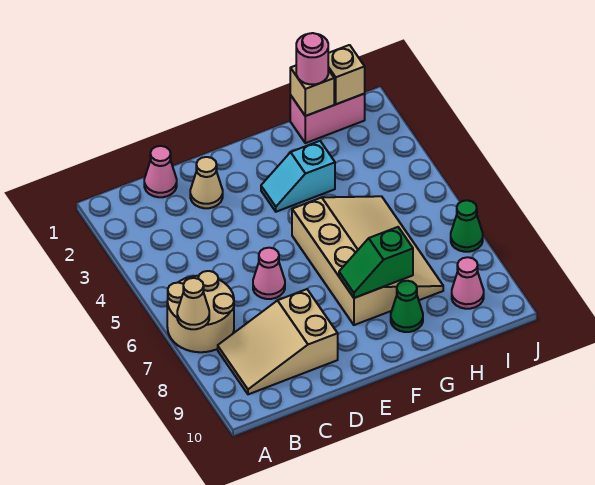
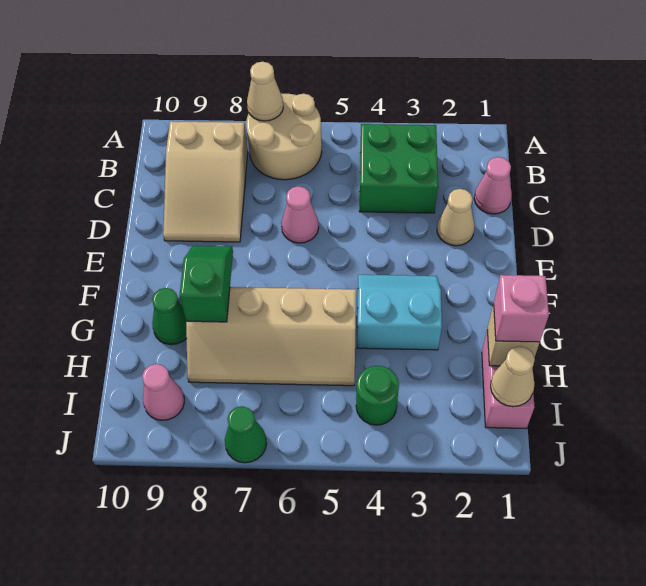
none -> green brick B3:C4 level 1
tan slope B8:D9 level 1 top D -> tan slope B8:D9 level 1 top B
cyan slope F3:G3 level 1 top G -> cyan slope F3:G4 level 1 top G
tan slope F5:H8 level 1 top F -> tan slope G5:H8 level 1 top G
pink round brick H1 level 3 -> pink brick H1 level 3
tan brick I1 level 2 -> tan cone I1 level 2
none -> green round brick I4 level 1

